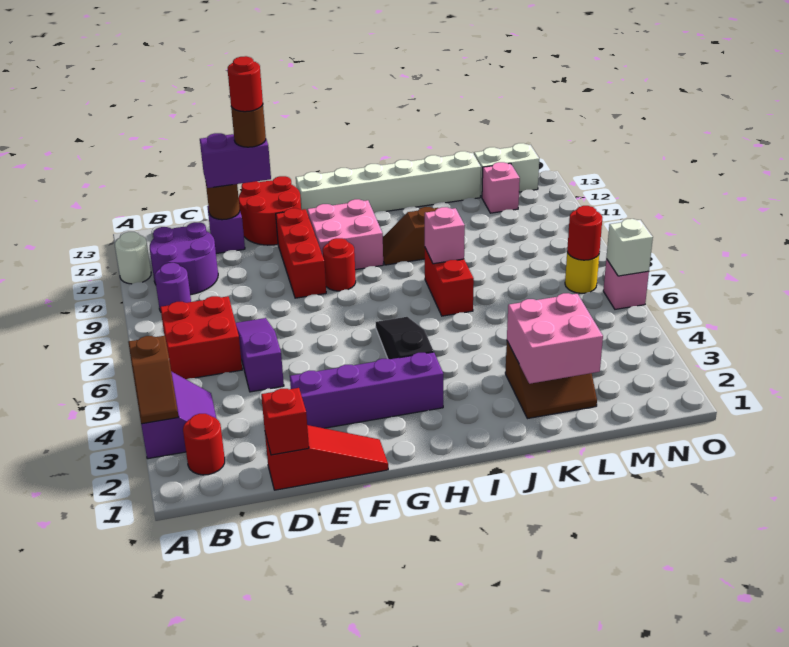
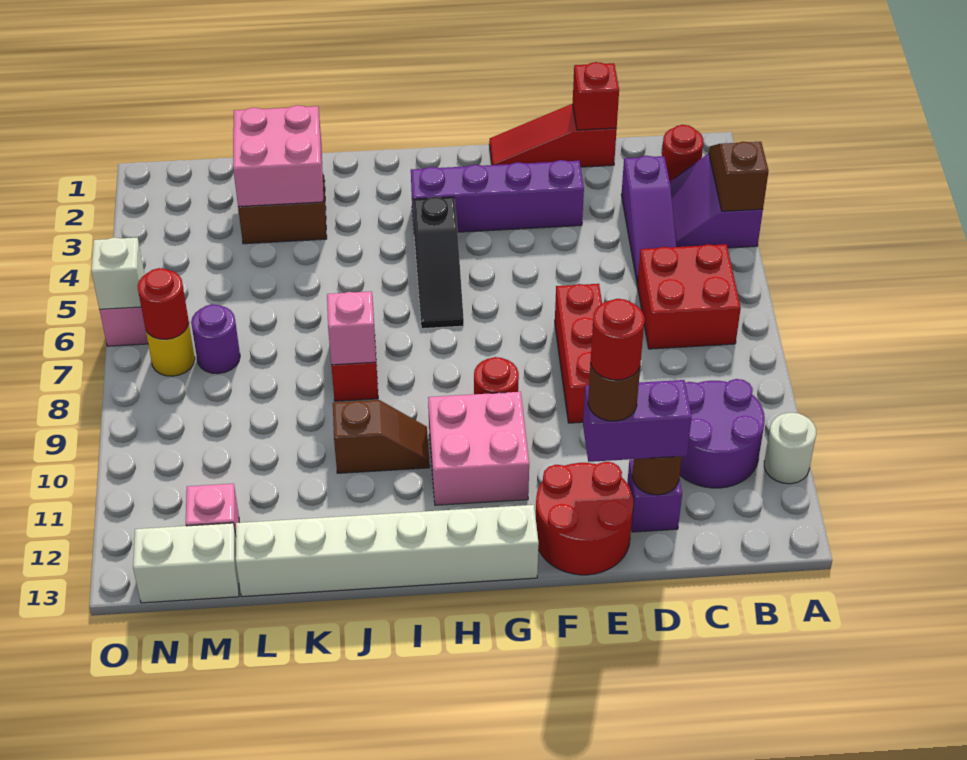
purple round brick B9 level 1 -> purple round brick M7 level 1
purple slope D5:D7 level 1 top 5 -> purple slope C3:C5 level 1 top 3
red brick F9:F11 level 1 -> red brick E7:E9 level 1

